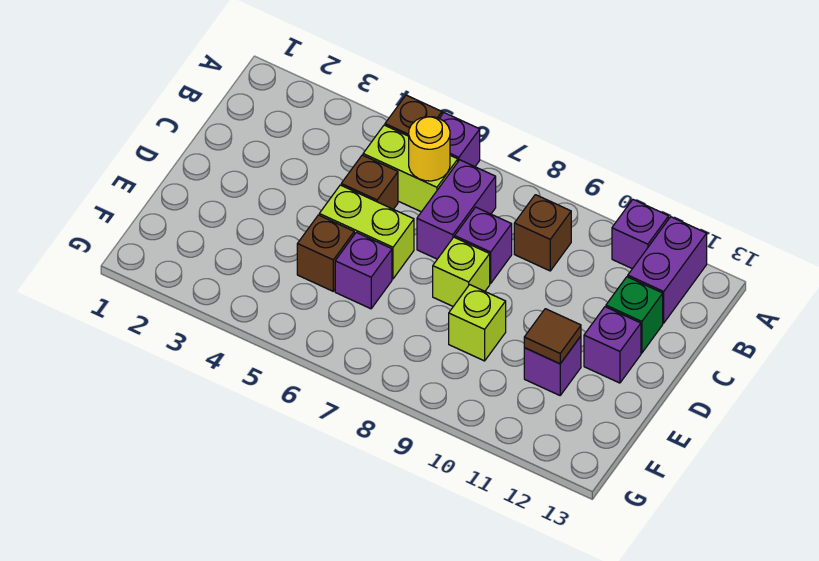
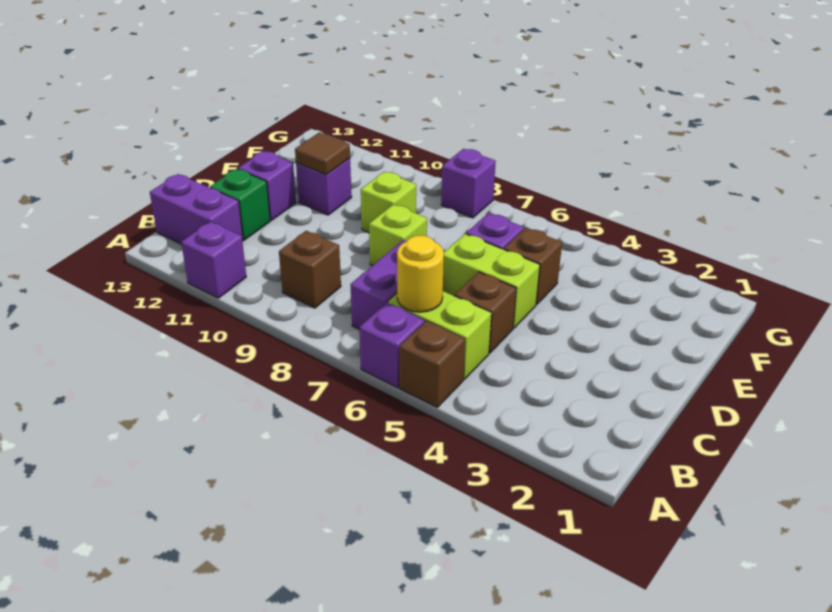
purple brick A12:B12 level 1 -> purple brick B12:B13 level 1
purple brick C8 level 1 -> purple brick G8 level 1

